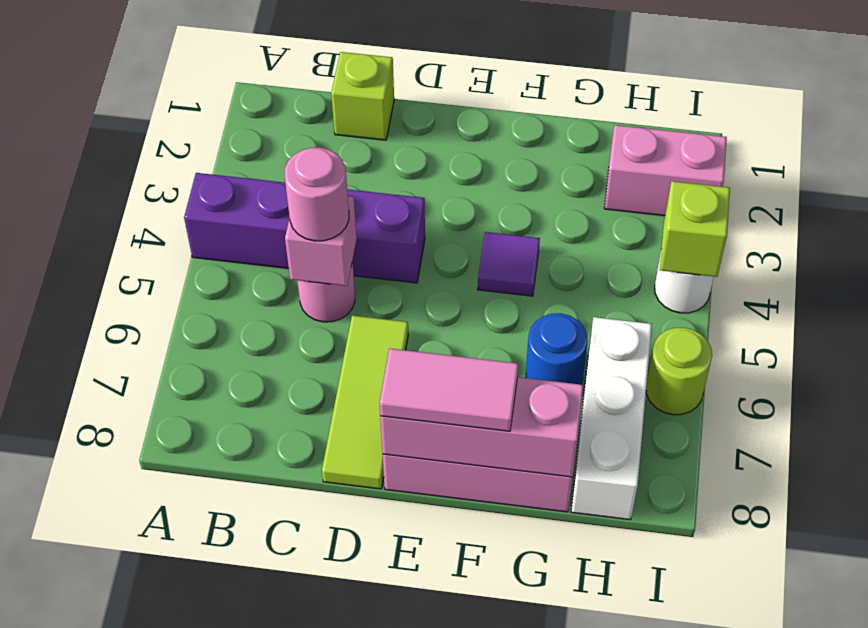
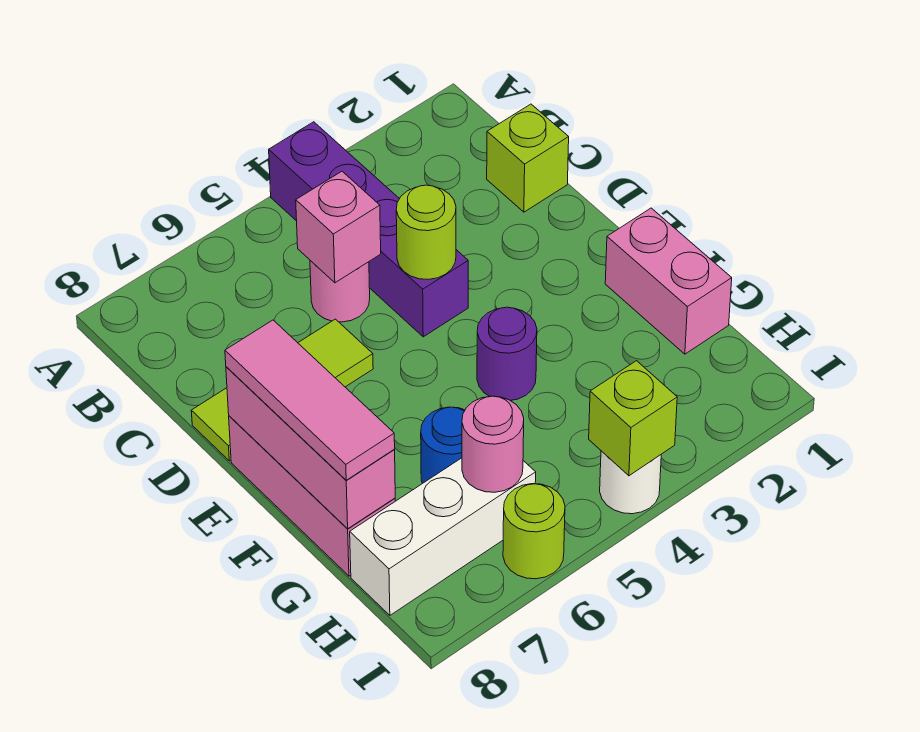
pink round brick C5 level 3 -> pink round brick H6 level 2
none -> lime round brick D4 level 2
pink tile E8:F8 level 3 -> pink tile E8:G8 level 3
purple tile F4 level 1 -> purple round brick F4 level 1
pink brick H2:I2 level 1 -> pink brick F1:G1 level 1

